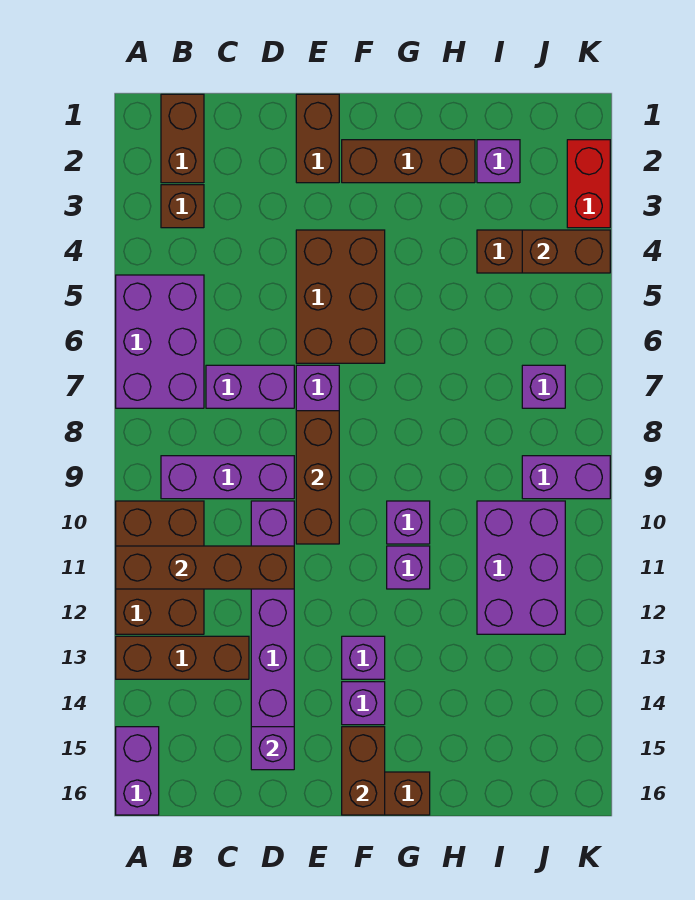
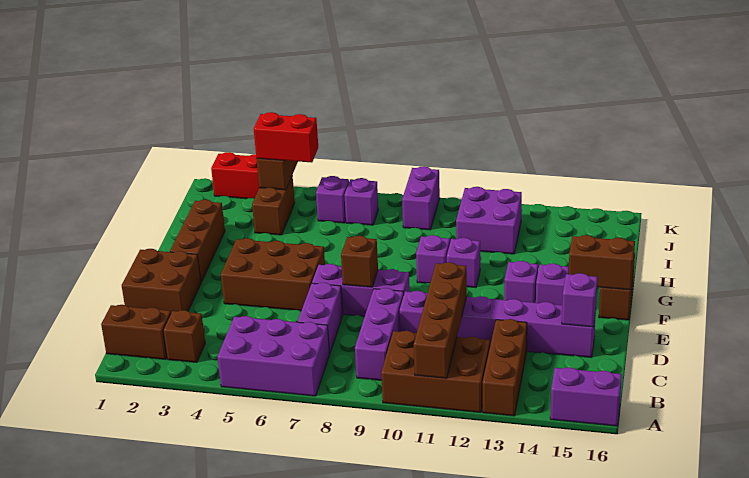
brown brick E1:E2 level 1 -> brown brick D1:E2 level 1
brown brick E8:E10 level 2 -> brown brick E8 level 2
purple brick I2 level 1 -> purple brick J6 level 1
purple brick I10:J12 level 1 -> purple brick I11:J12 level 1
none -> red brick J4:J5 level 3

